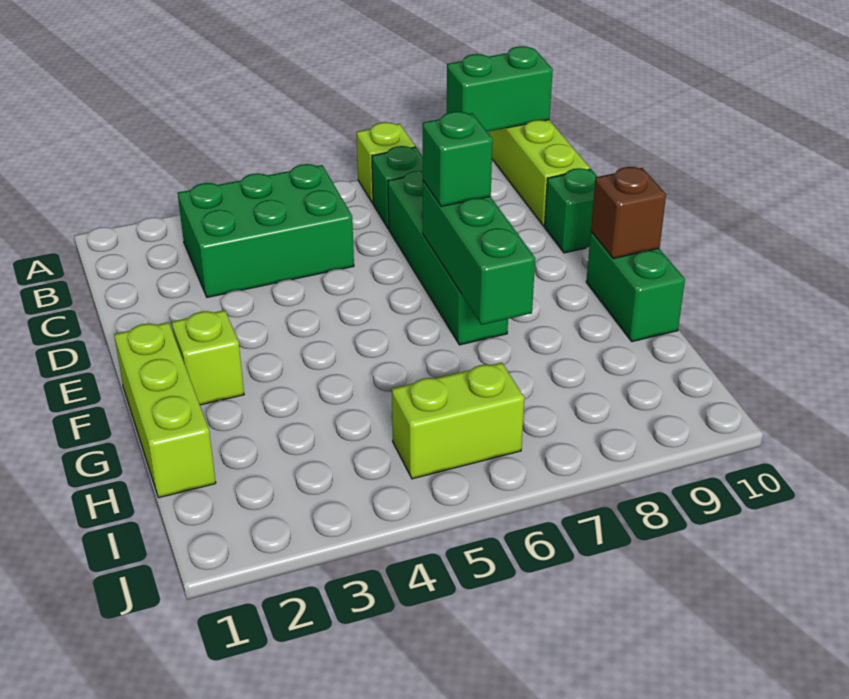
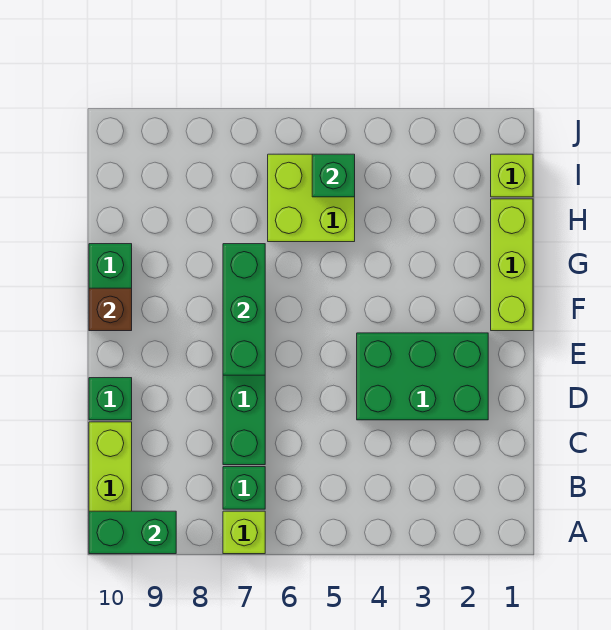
green brick B3:C5 level 1 -> green brick D2:E4 level 1
green brick E7 level 3 -> green brick I5 level 2
lime brick F2 level 1 -> lime brick I1 level 1
lime brick I5:I6 level 1 -> lime brick H5:I6 level 1

